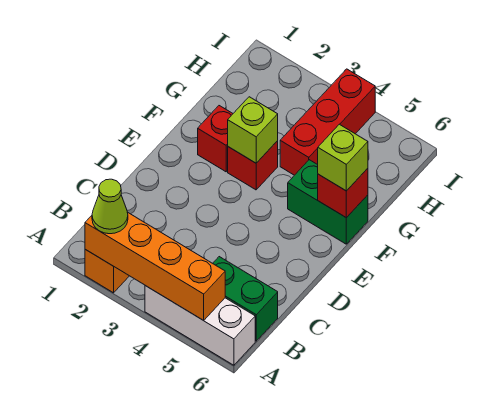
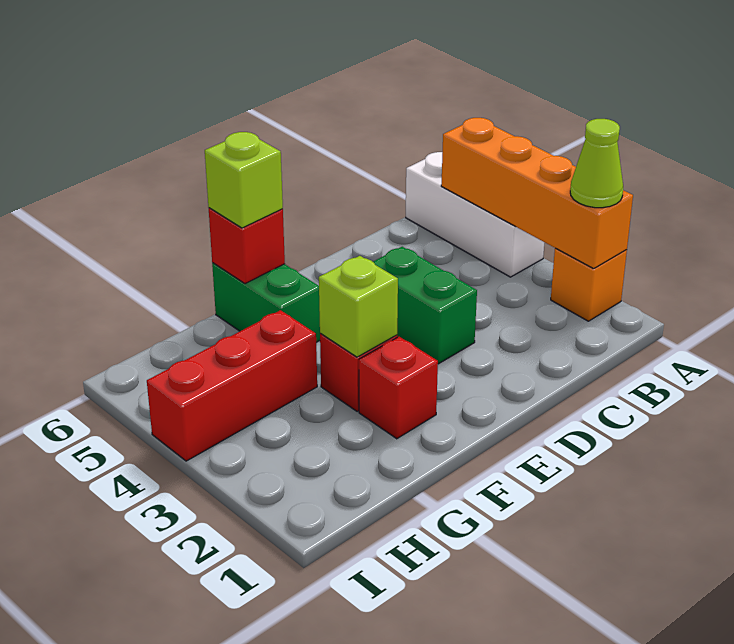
green brick B5:B6 level 1 -> green brick D3:D4 level 1

